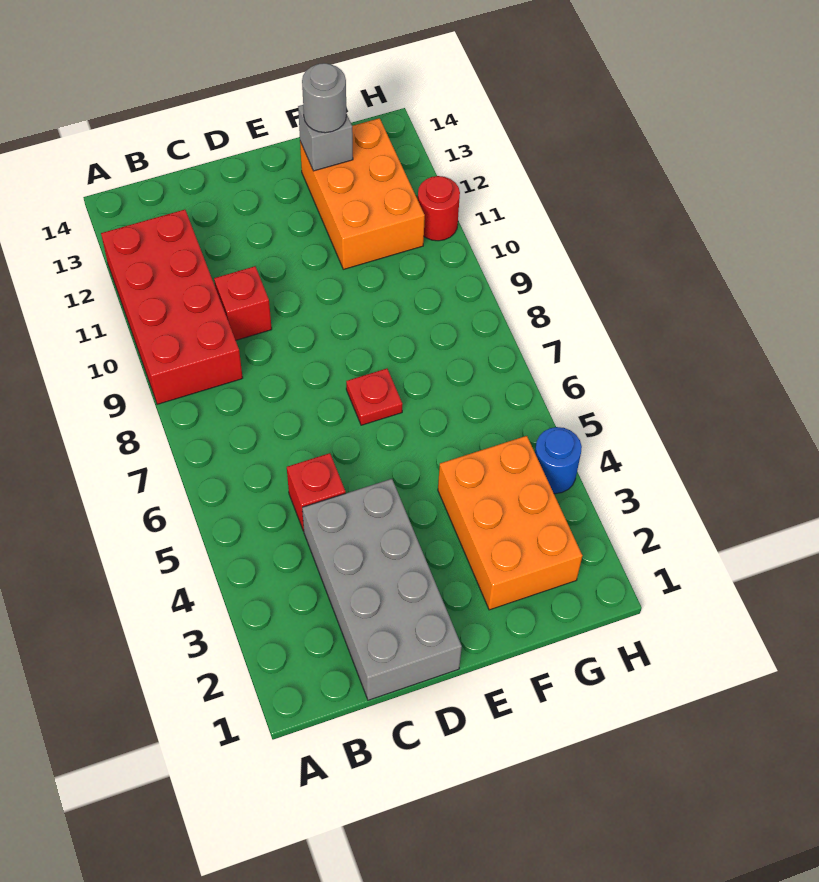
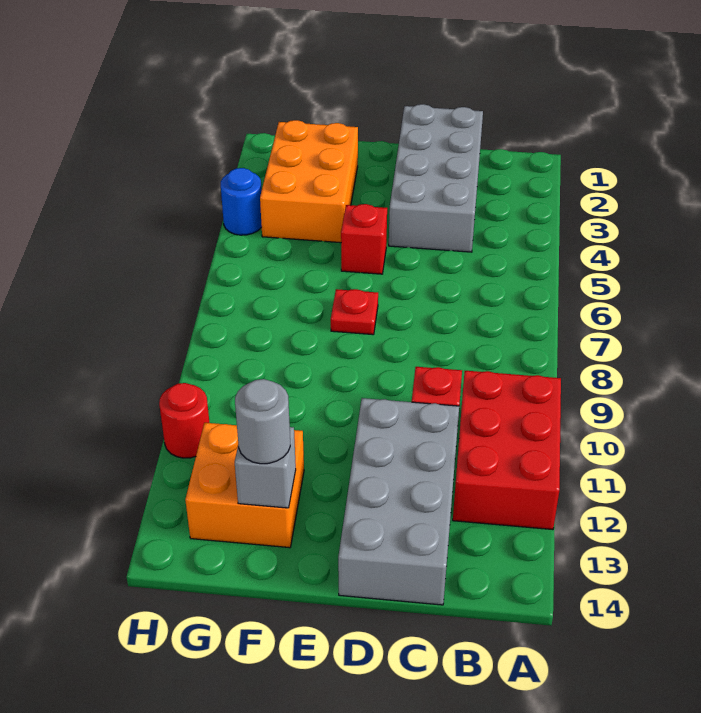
red brick A9:B12 level 1 -> red brick A10:B12 level 1
red brick C5 level 1 -> red brick E5 level 1
none -> grey brick C11:D14 level 1
orange brick F11:G13 level 1 -> orange brick F12:G13 level 1

